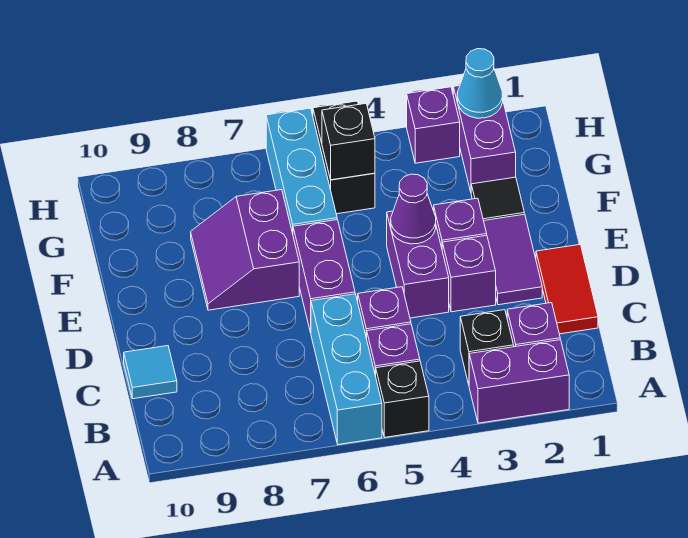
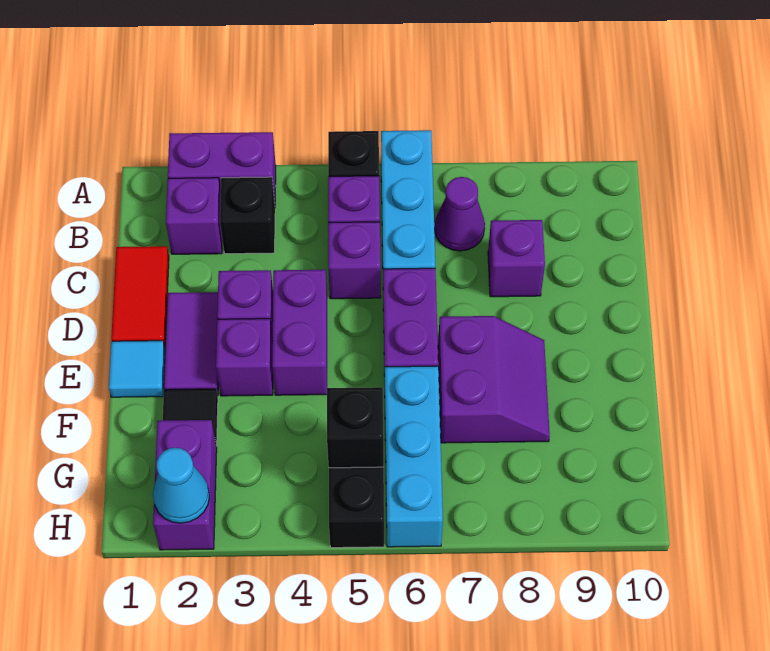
cyan tile C10 level 1 -> cyan tile E1 level 1
purple cone E4 level 2 -> purple cone B7 level 1
purple brick H3 level 1 -> purple brick C8 level 1

